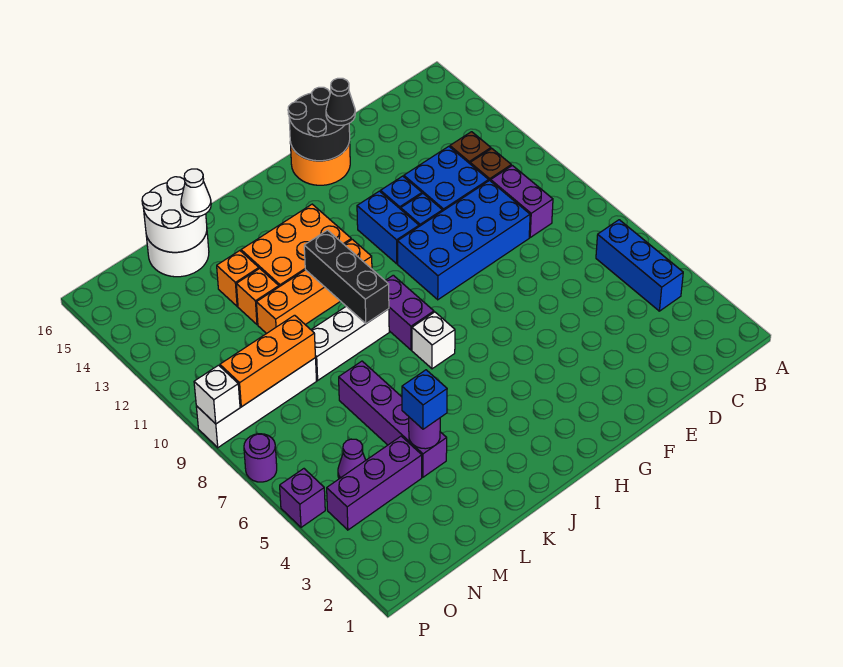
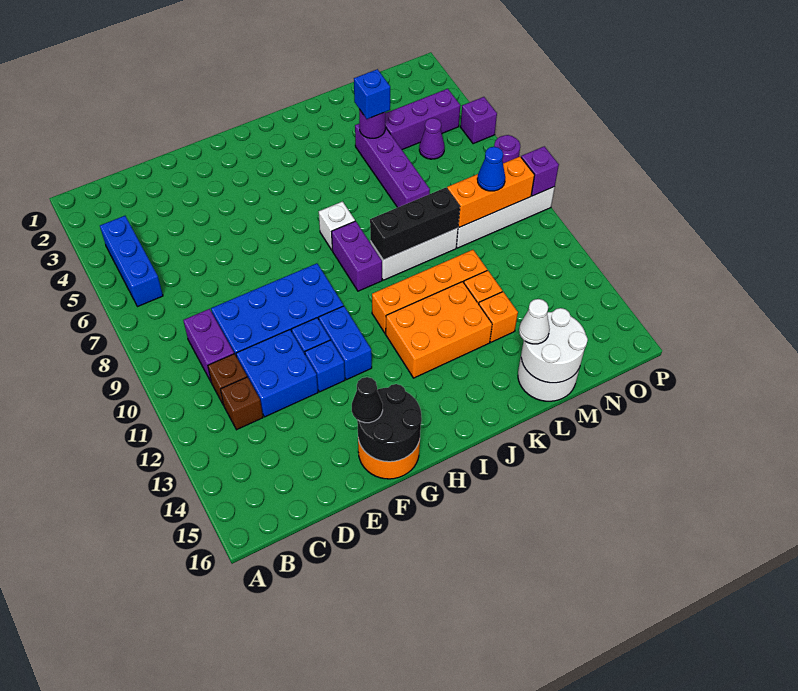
black brick J9:J11 level 2 -> black brick J9:L9 level 2
none -> blue cone N9 level 3
white brick P9 level 2 -> purple brick P9 level 2

